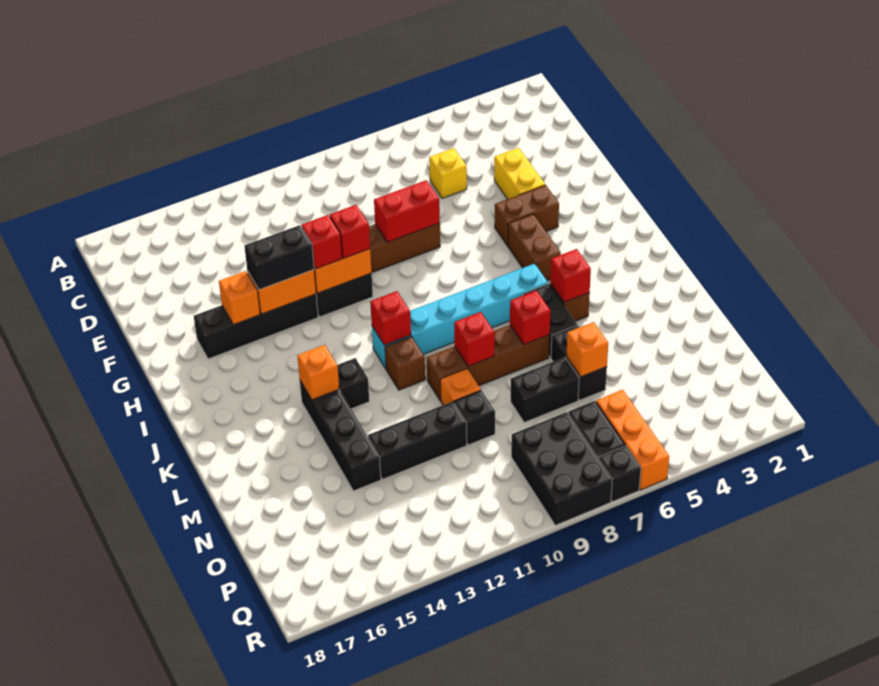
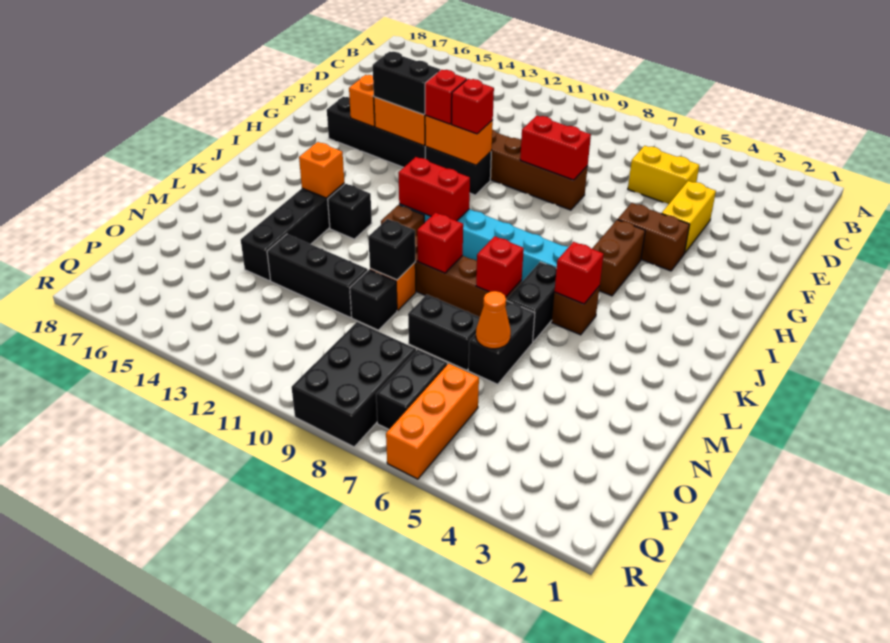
yellow brick D6 level 1 -> yellow brick D5:D6 level 1
red brick J11 level 2 -> red brick J10:J11 level 2
orange brick N6 level 2 -> orange cone N6 level 2
black brick R7 level 1 -> black brick M10 level 2

